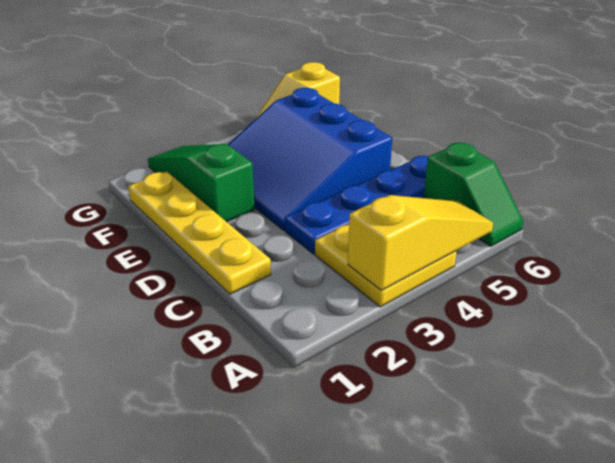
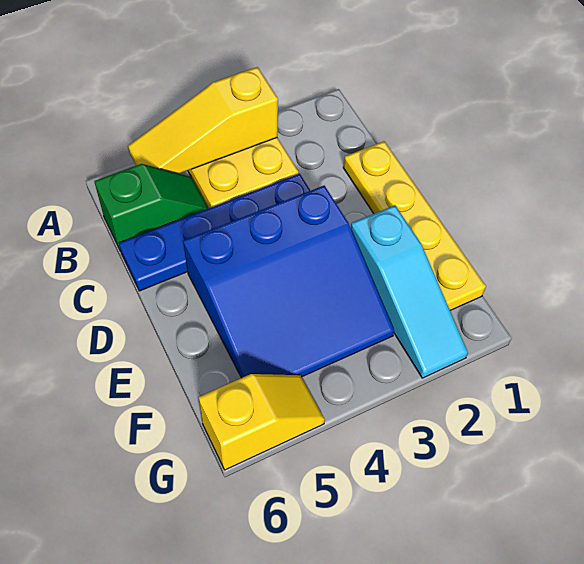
green slope A6:B6 level 1 top B -> green slope B5:B6 level 1 top 6
blue slope D3:F5 level 1 top 5 -> blue slope D3:F5 level 1 top D
green slope E2:G2 level 1 top E -> cyan slope E2:G2 level 1 top E

